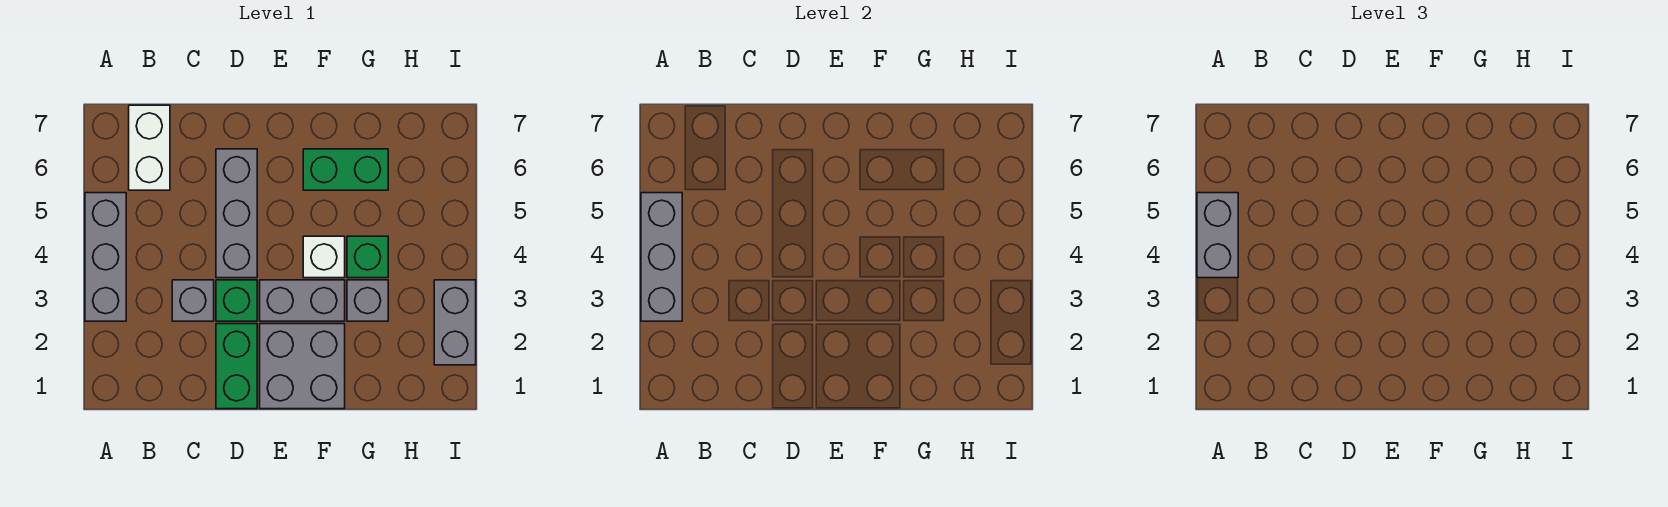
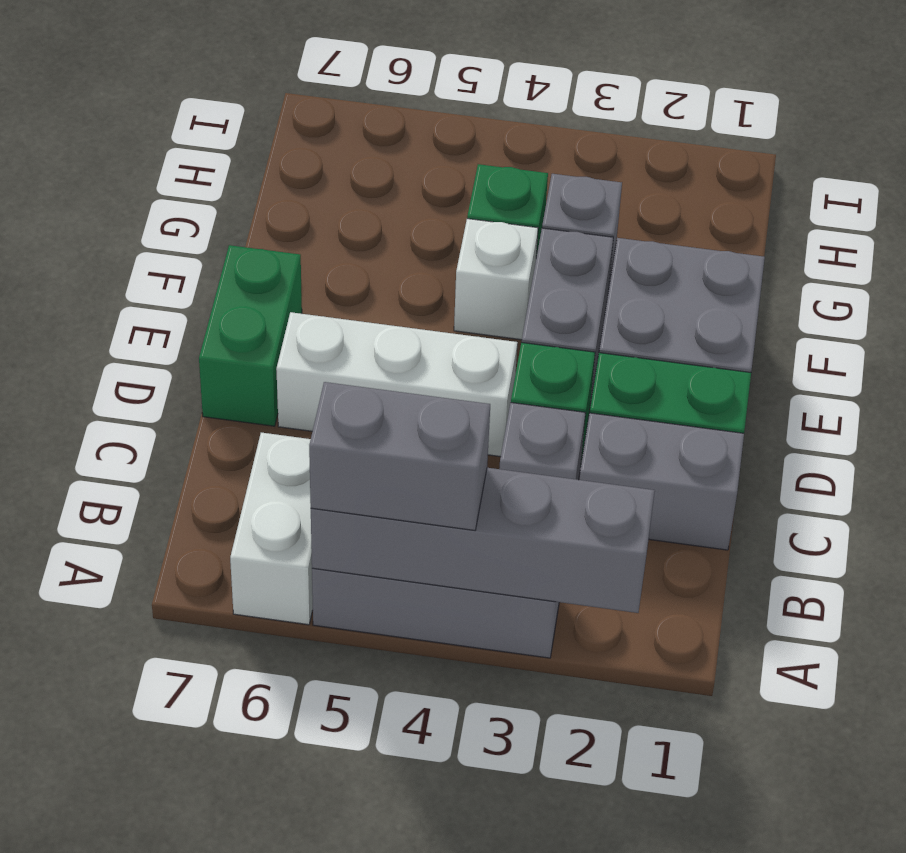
grey brick A3:A5 level 2 -> grey brick A2:A5 level 2
white brick B6:B7 level 1 -> white brick A6:B6 level 1
grey brick D4:D6 level 1 -> white brick D4:D6 level 1
green brick F6:G6 level 1 -> green brick D7:E7 level 1
grey brick I2:I3 level 1 -> grey brick C1:C2 level 1

